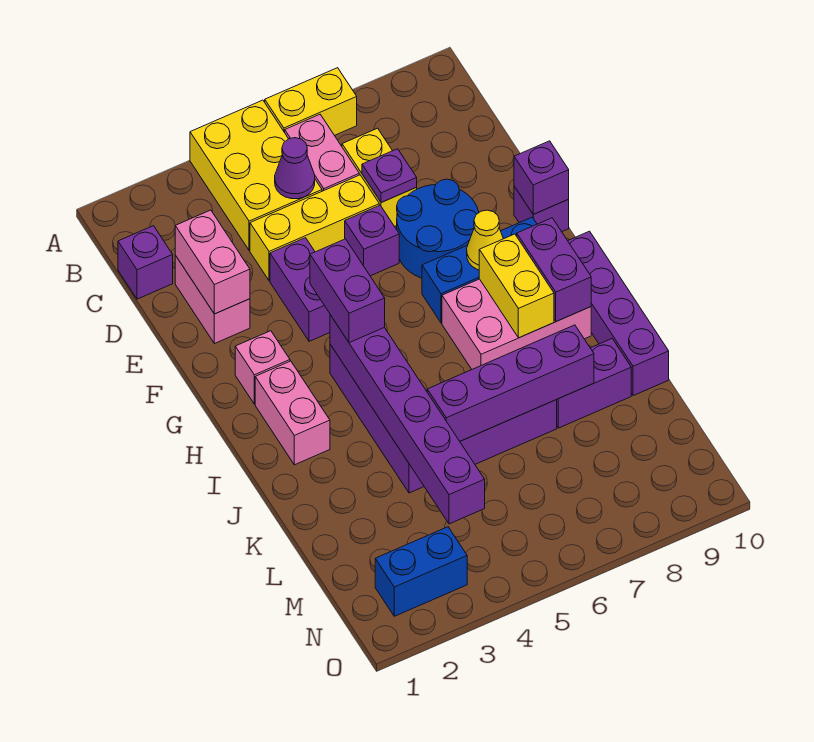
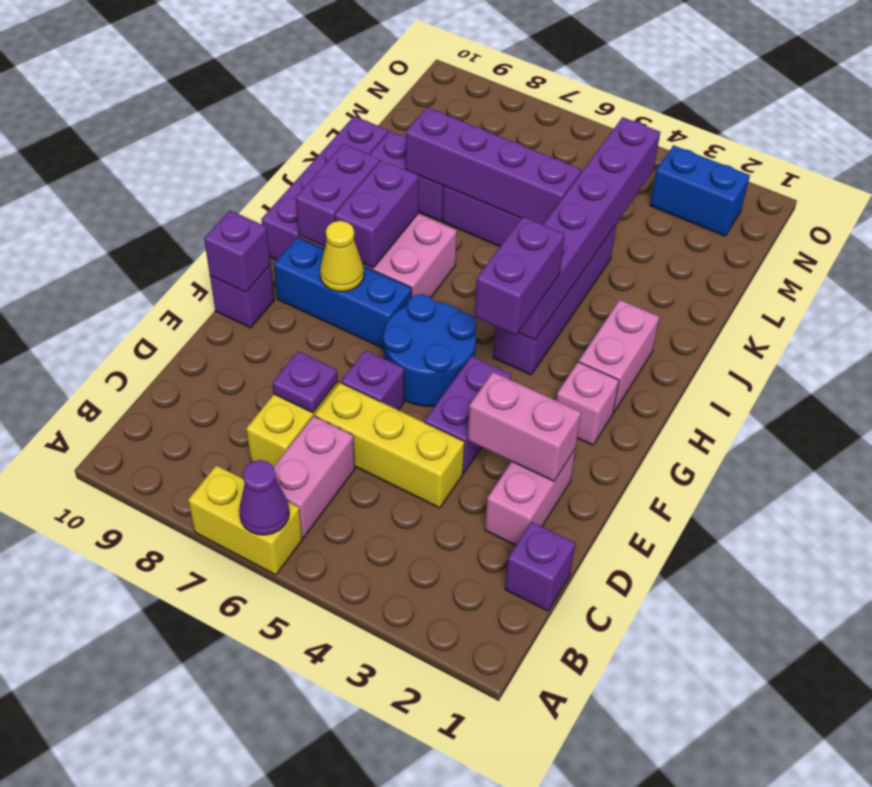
yellow brick A4:C5 level 1 -> none
purple cone C5 level 2 -> purple cone A6 level 2
pink brick D2:E2 level 2 -> pink brick E2:E3 level 2
blue round brick E7:F8 level 1 -> blue round brick F5:G6 level 1
yellow brick H8:I8 level 2 -> purple brick H8:I8 level 2

